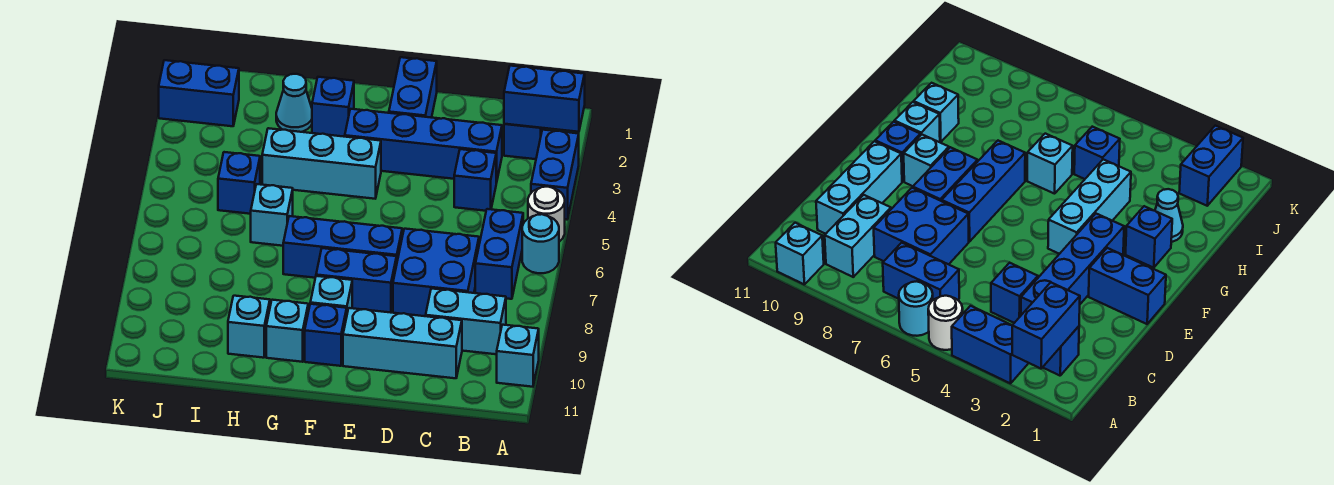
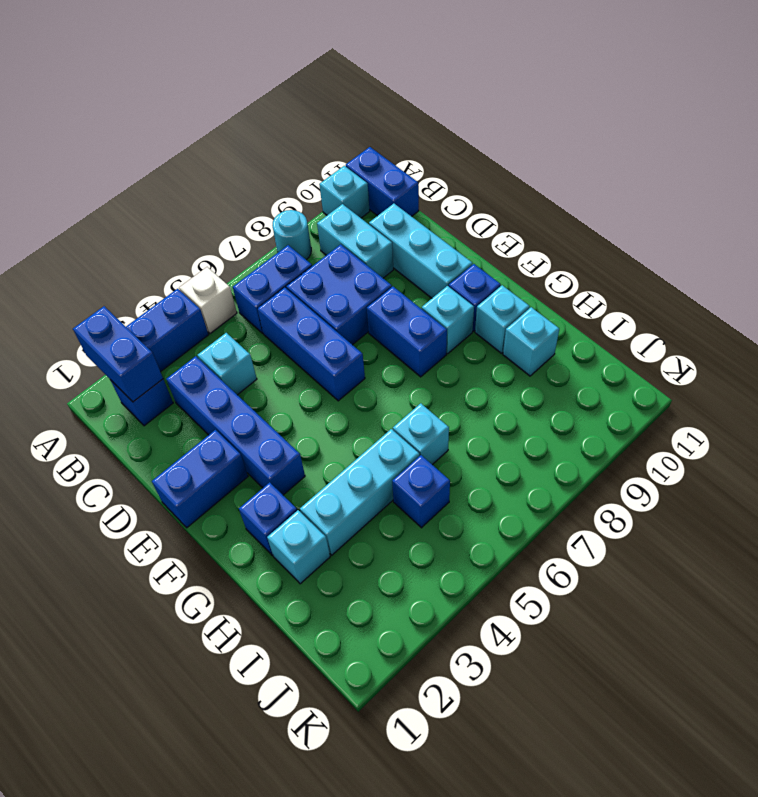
white round brick A5 level 1 -> white brick A5 level 1
cyan round brick A6 level 1 -> cyan round brick A8 level 1
blue brick C4 level 1 -> cyan brick C4 level 1
blue brick E7:G7 level 1 -> blue brick C6:E6 level 1
cyan brick F4:H4 level 1 -> cyan brick H3:H5 level 1
cyan cone H2 level 1 -> cyan brick H2 level 1
blue brick J2:K2 level 1 -> blue brick A11:B11 level 1

